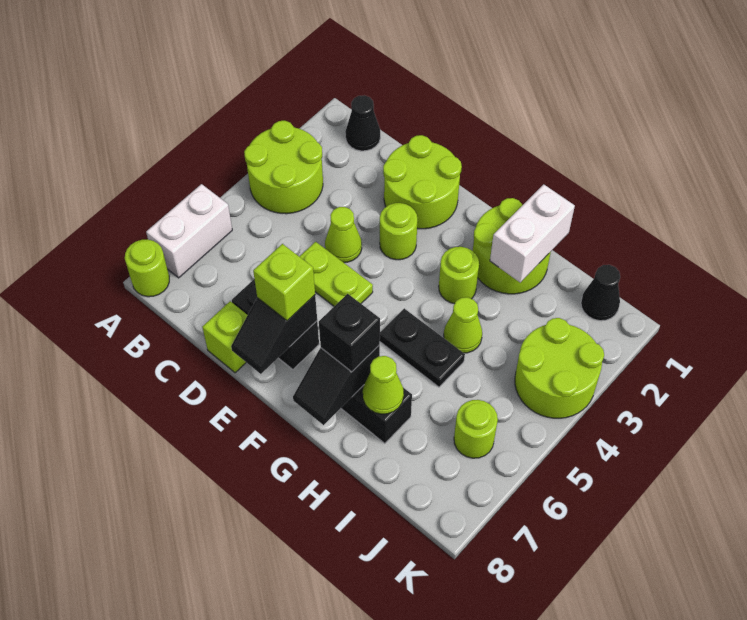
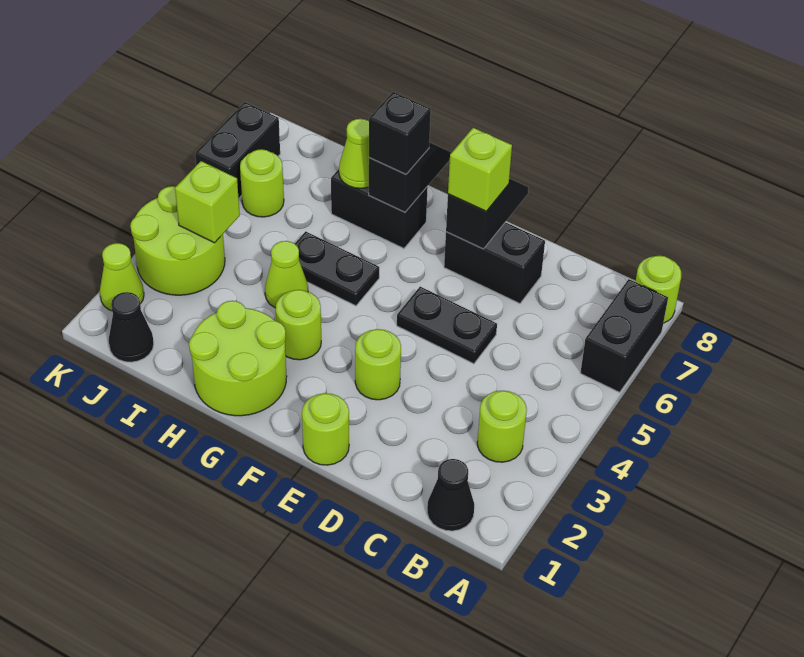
lime round brick A3:B4 level 1 -> lime round brick B3 level 1
white brick A6:A7 level 1 -> black brick A6:A7 level 1
lime round brick D1:E2 level 1 -> lime round brick E1 level 1
lime cone D4 level 1 -> lime cone K2 level 1
lime plate D5:E5 level 1 -> black plate D5:E5 level 1
lime brick D8 level 1 -> lime brick J4 level 2
white brick H1:H2 level 2 -> none
none -> black brick K6:K7 level 1

